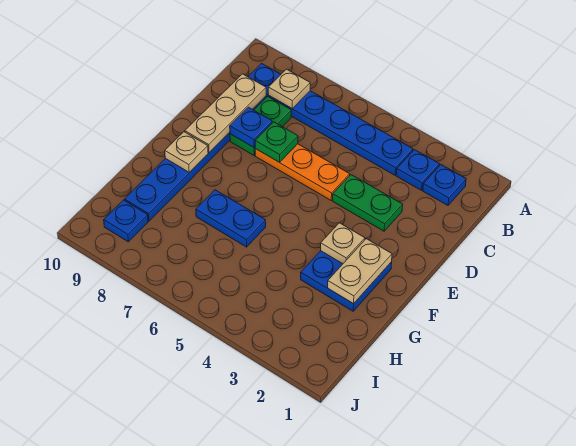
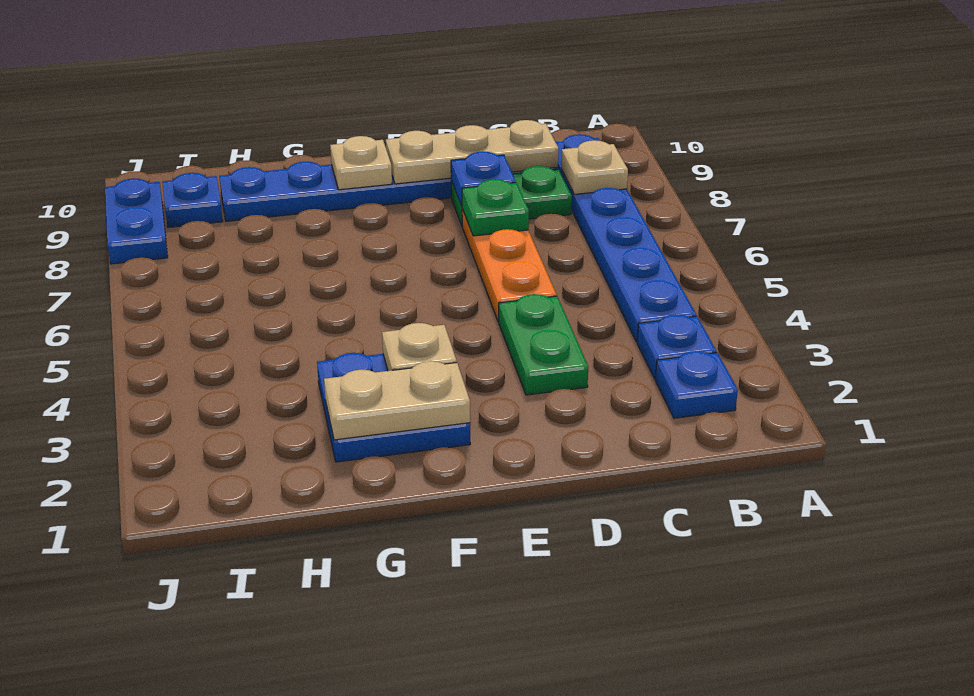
blue plate G6:G7 level 1 -> blue plate J8:J9 level 1

